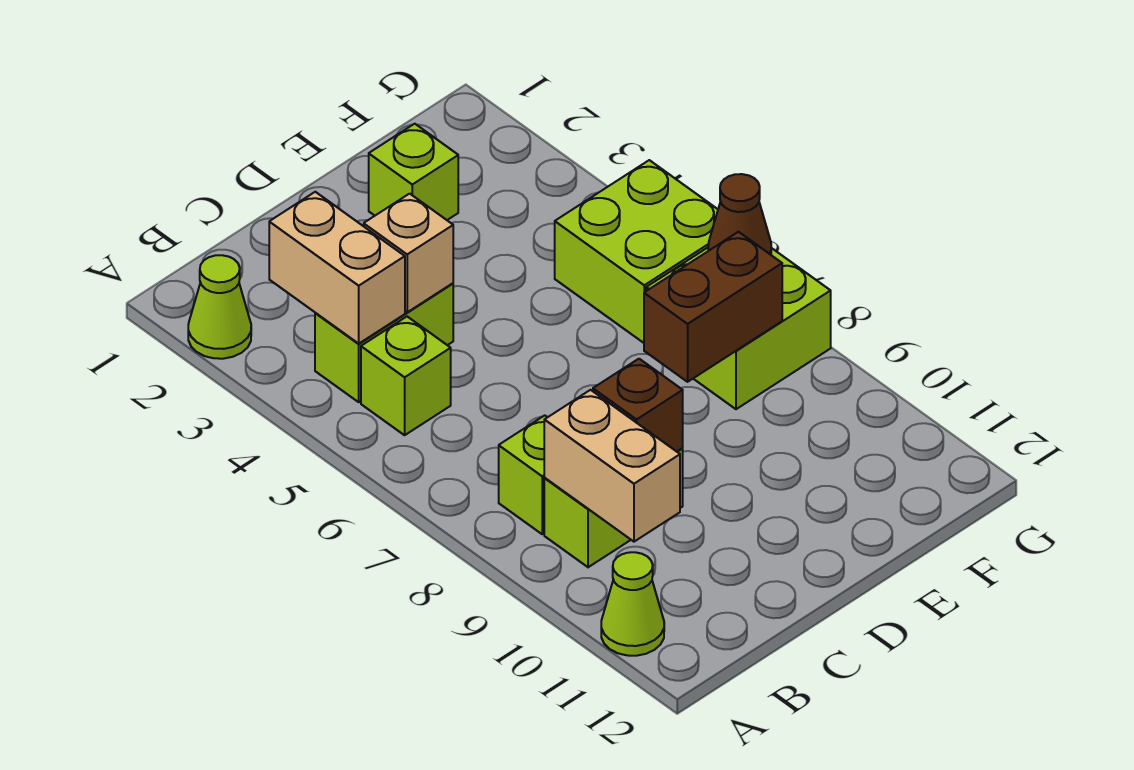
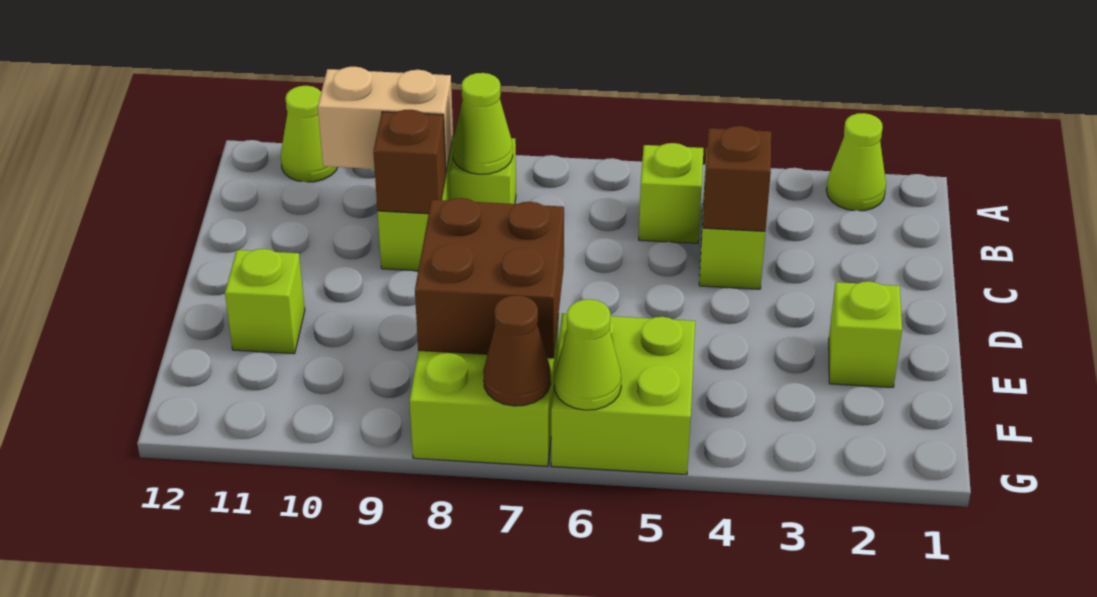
tan brick B3:B4 level 2 -> none
none -> lime cone B8 level 2
tan brick C4 level 2 -> brown brick C4 level 2
brown brick E8:F8 level 2 -> brown brick E7:F8 level 2
none -> lime brick E11 level 1
none -> lime cone G6 level 2

